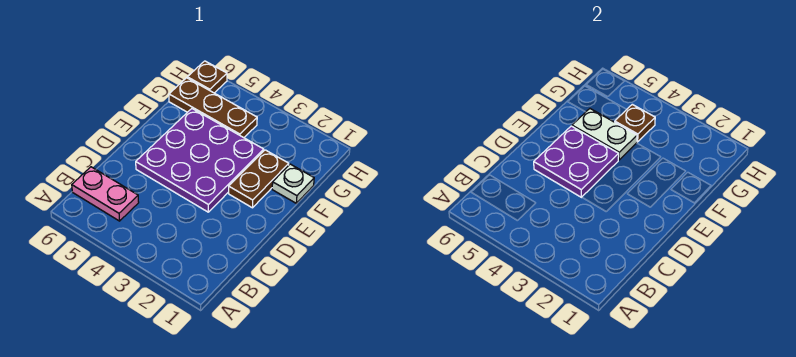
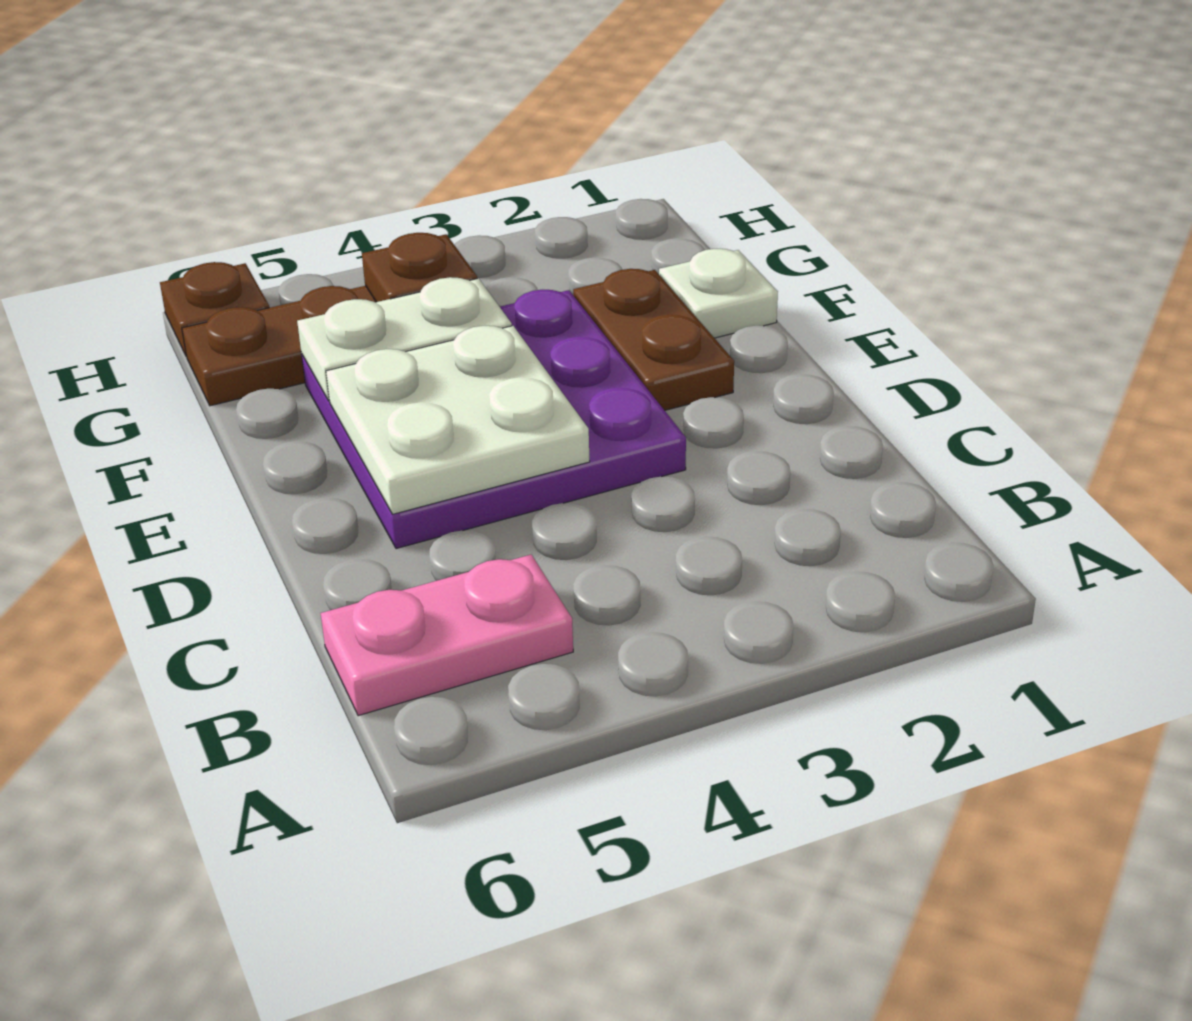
purple plate D4:E5 level 2 -> white plate D4:E5 level 2

